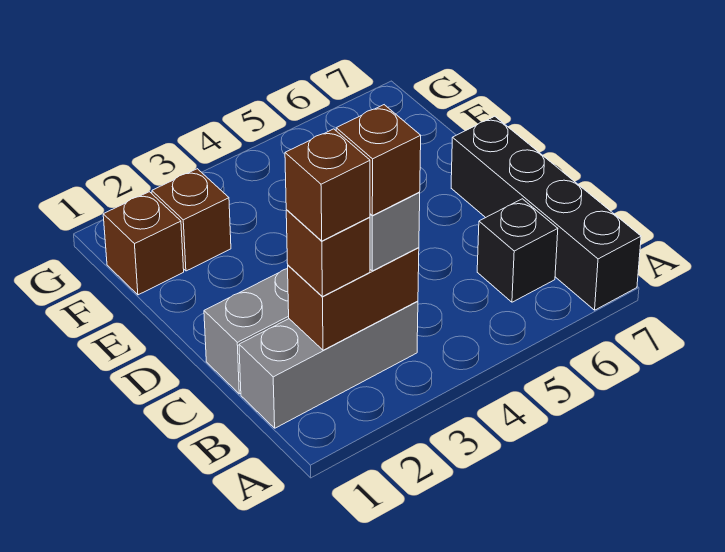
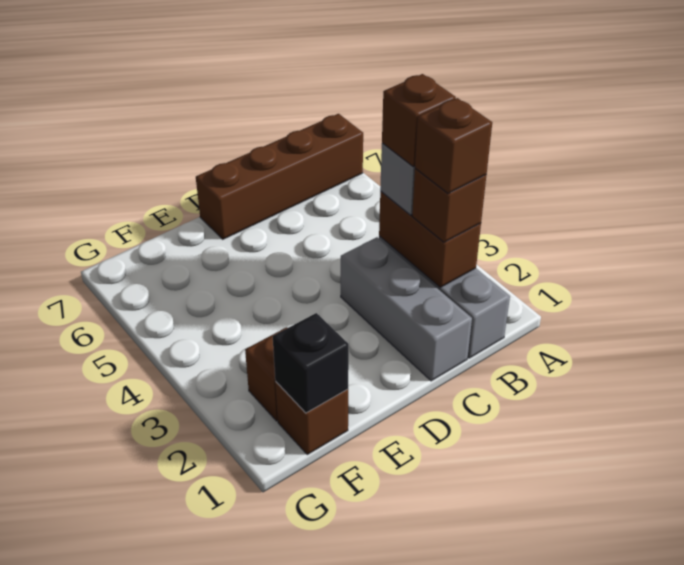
black brick A7:D7 level 1 -> brown brick A7:D7 level 1
black brick B6 level 1 -> black brick F1 level 2

